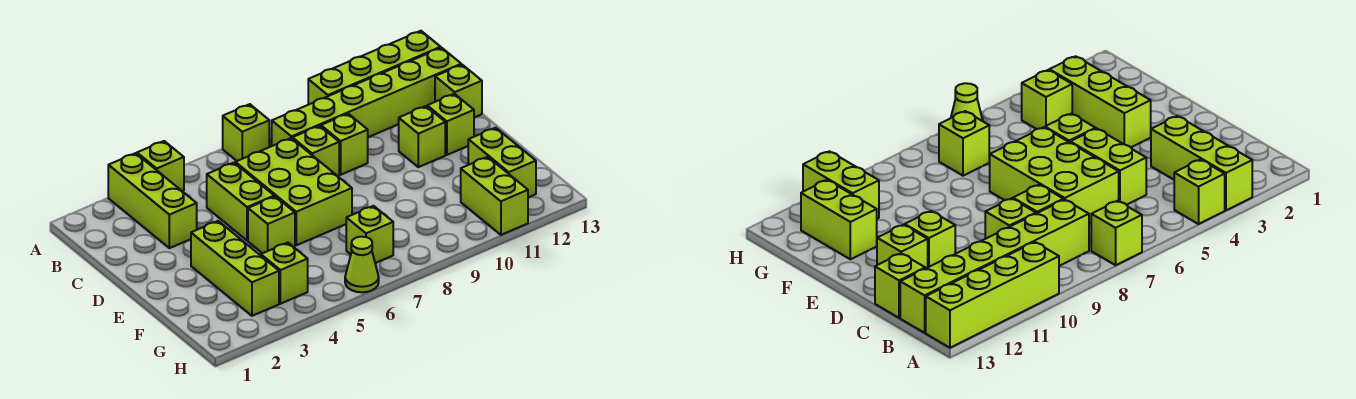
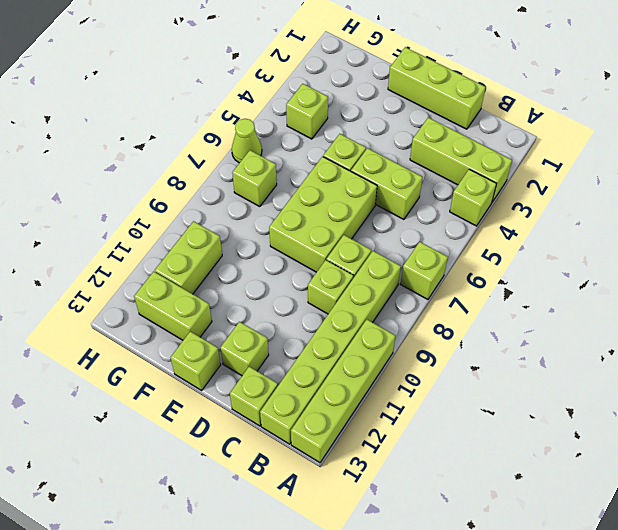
lime brick C6:E7 level 1 -> lime brick D6:E8 level 1
lime brick D11 level 1 -> lime brick E13 level 1
lime brick E3:G3 level 1 -> lime brick C1:E1 level 1
lime brick G11:H11 level 1 -> lime brick G10:G11 level 1

